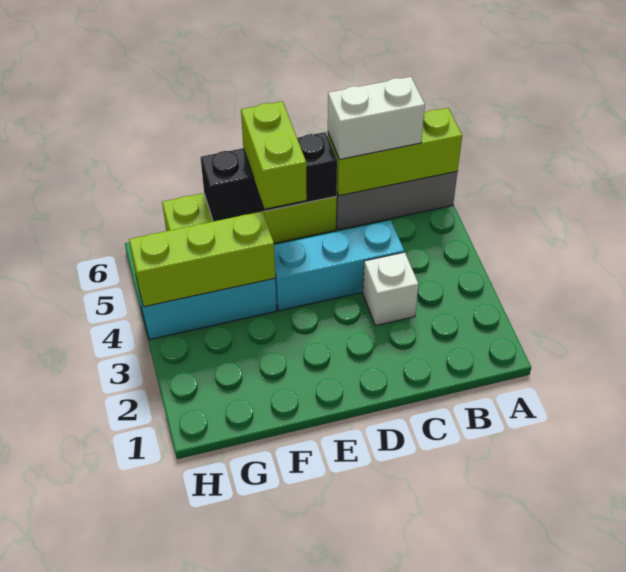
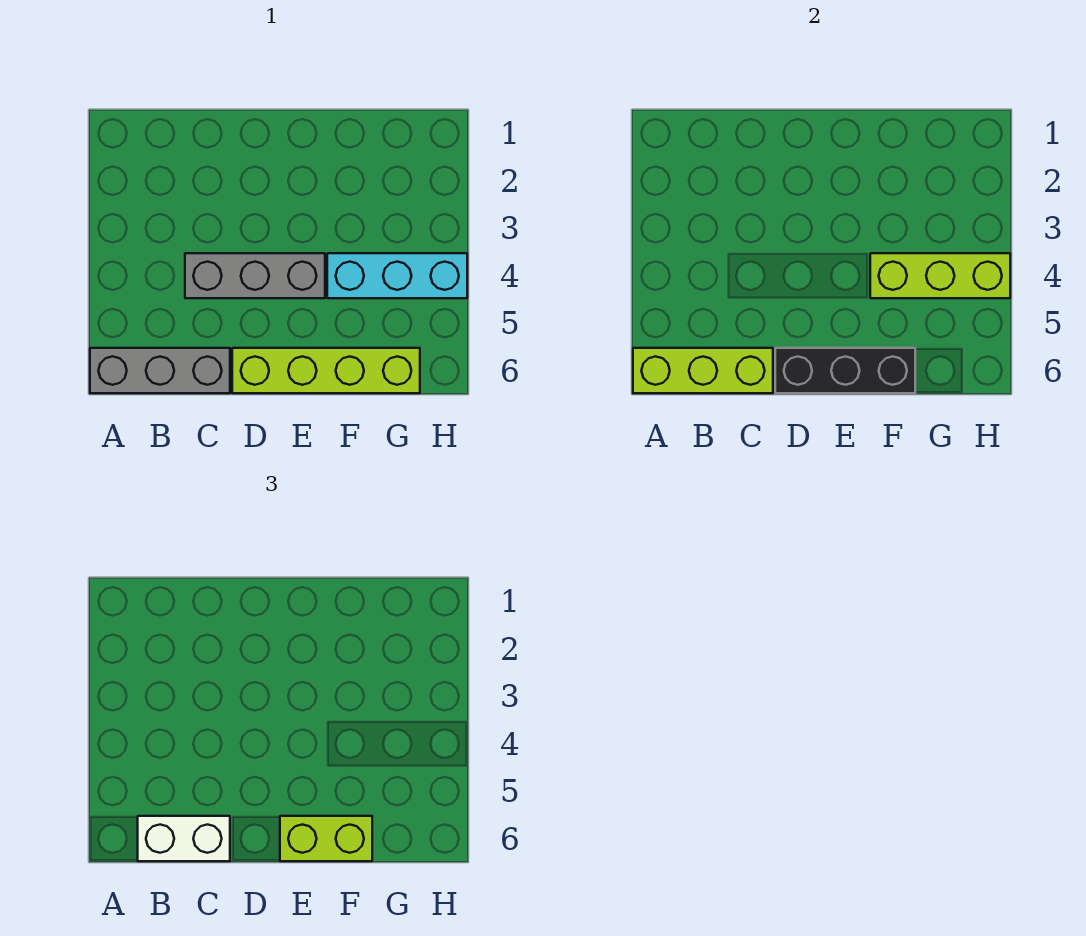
white brick C3 level 1 -> none
cyan brick C4:E4 level 1 -> grey brick C4:E4 level 1
lime brick E5:E6 level 3 -> lime brick E6:F6 level 3

